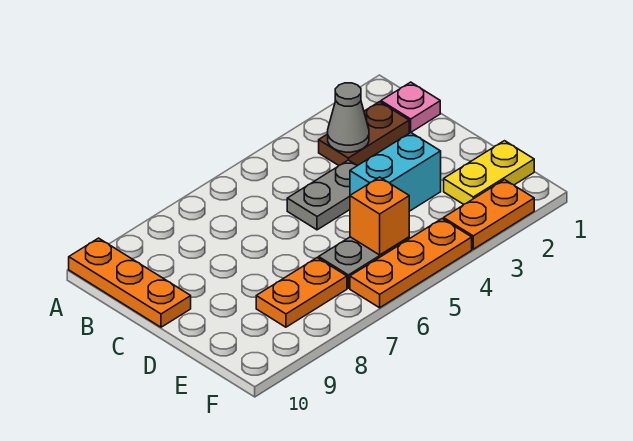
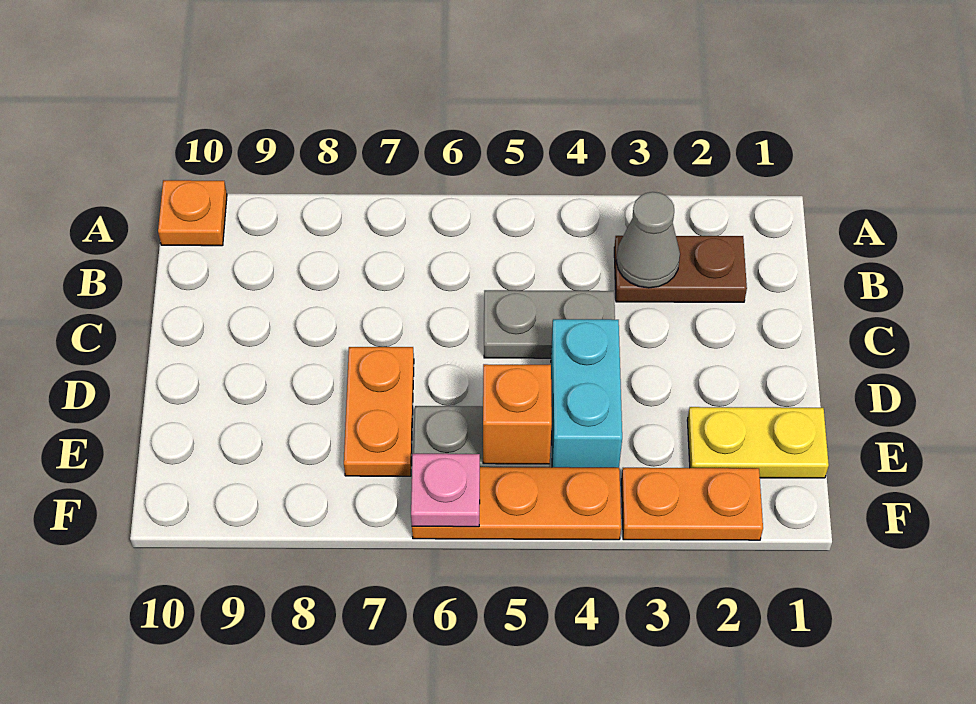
orange plate A10:C10 level 1 -> orange plate A10 level 1
pink plate B1 level 1 -> pink plate F6 level 2
cyan brick D3:D4 level 1 -> cyan brick D4:E4 level 1
orange plate E7:E8 level 1 -> orange plate D7:E7 level 1

